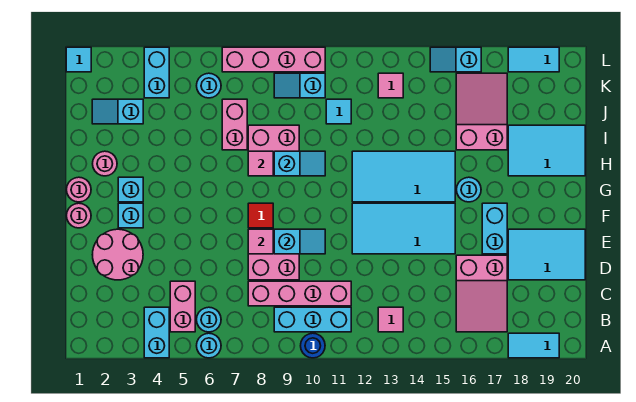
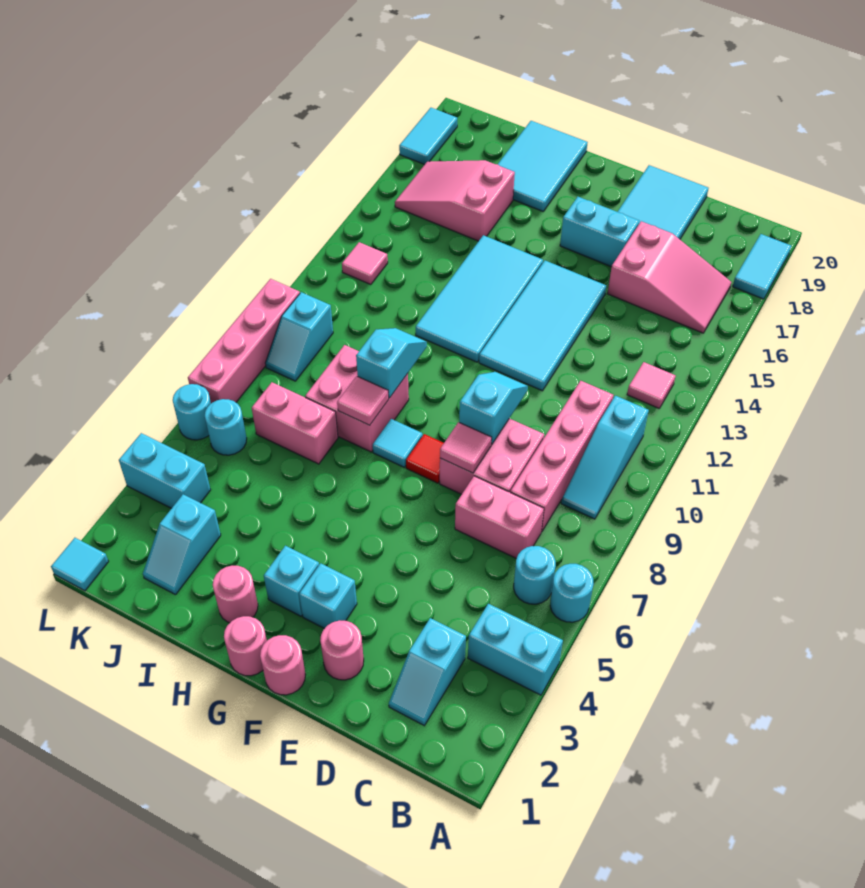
blue round brick A10 level 1 -> none
pink brick B5:C5 level 1 -> pink brick C7:D7 level 1
cyan brick B9:B11 level 1 -> cyan slope B9:B11 level 1 top 11
pink round brick D2:E3 level 1 -> pink round brick E2 level 1
cyan round brick G16 level 1 -> cyan round brick L6 level 1
cyan tile J11 level 1 -> cyan tile G8 level 1
cyan slope L15:L16 level 1 top 16 -> cyan slope C2:C3 level 1 top 3

